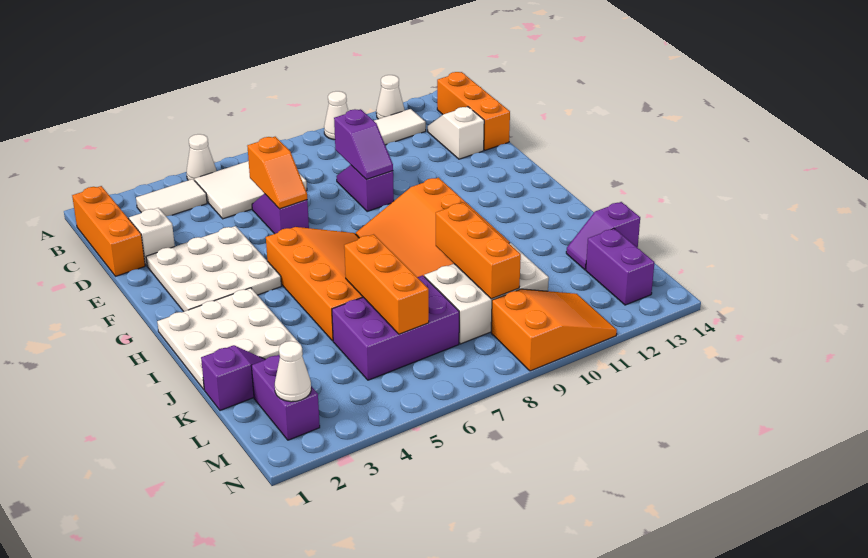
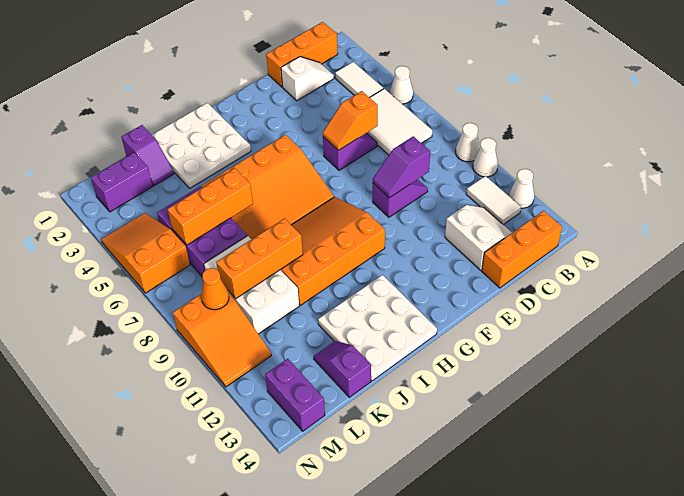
white slope C13:D13 level 1 top D -> white slope C12:D13 level 1 top D
white plate E2:G4 level 1 -> white plate H12:J14 level 1
purple brick L13:M13 level 1 -> purple brick M13:M14 level 1
white cone M2 level 2 -> white cone A9 level 1
none -> orange slope M4:N6 level 1 top 6
none -> orange cone M9 level 2

